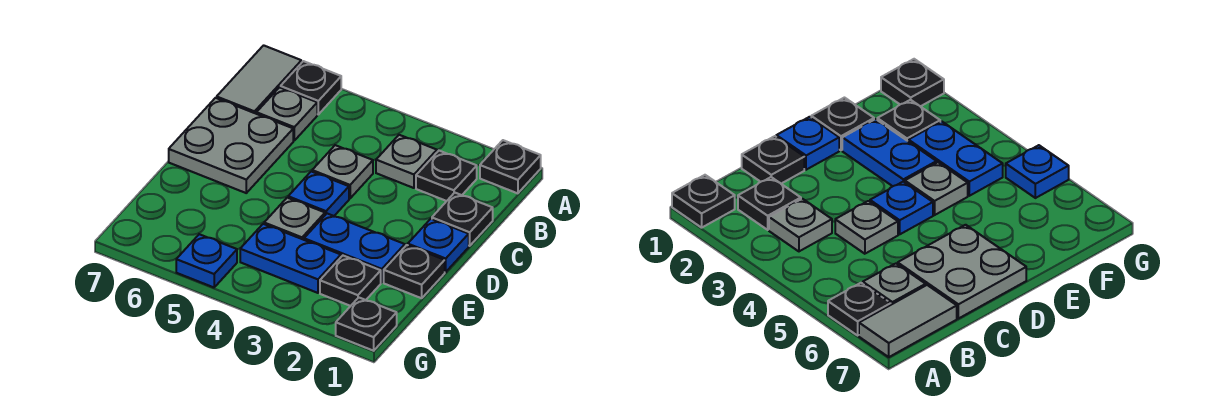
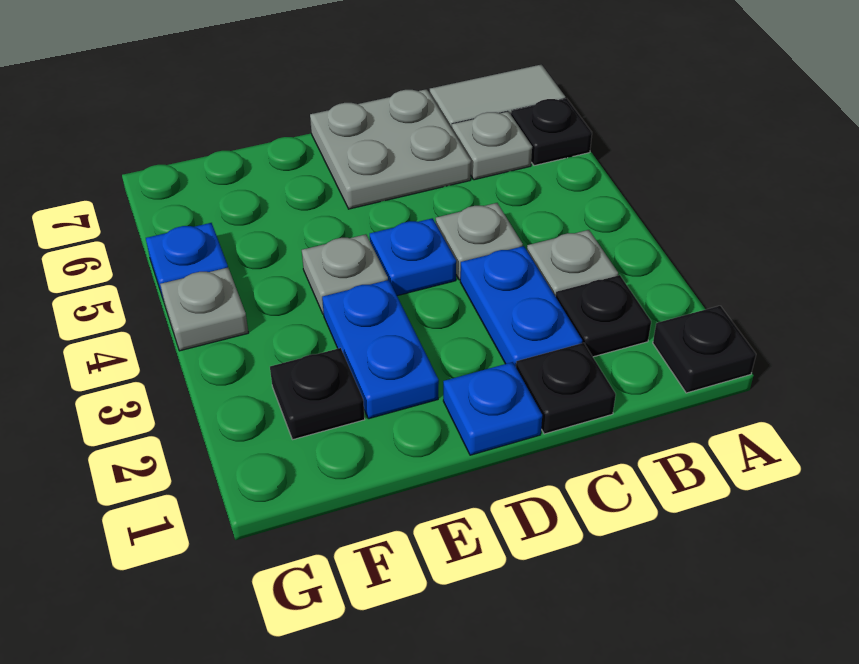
black plate E1 level 1 -> none
blue plate F3:F4 level 1 -> blue plate C2:C3 level 1
black plate G1 level 1 -> none
none -> grey plate G4 level 1

